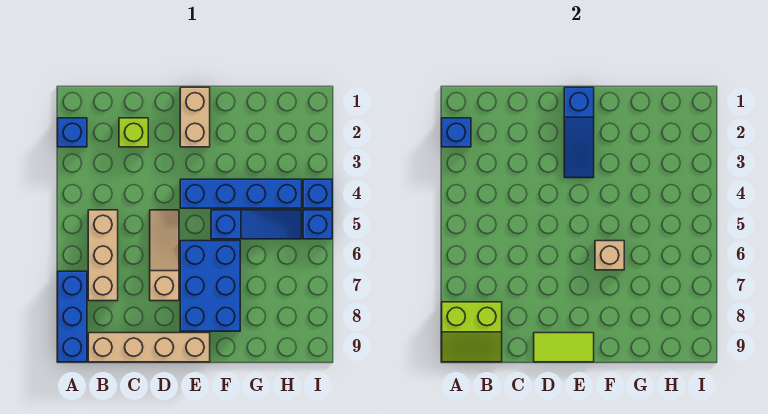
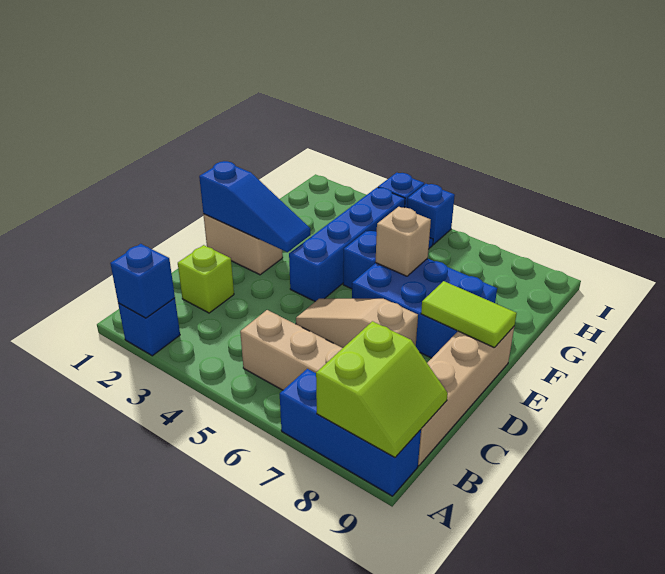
lime tile D9:E9 level 2 -> lime tile E8:E9 level 2

